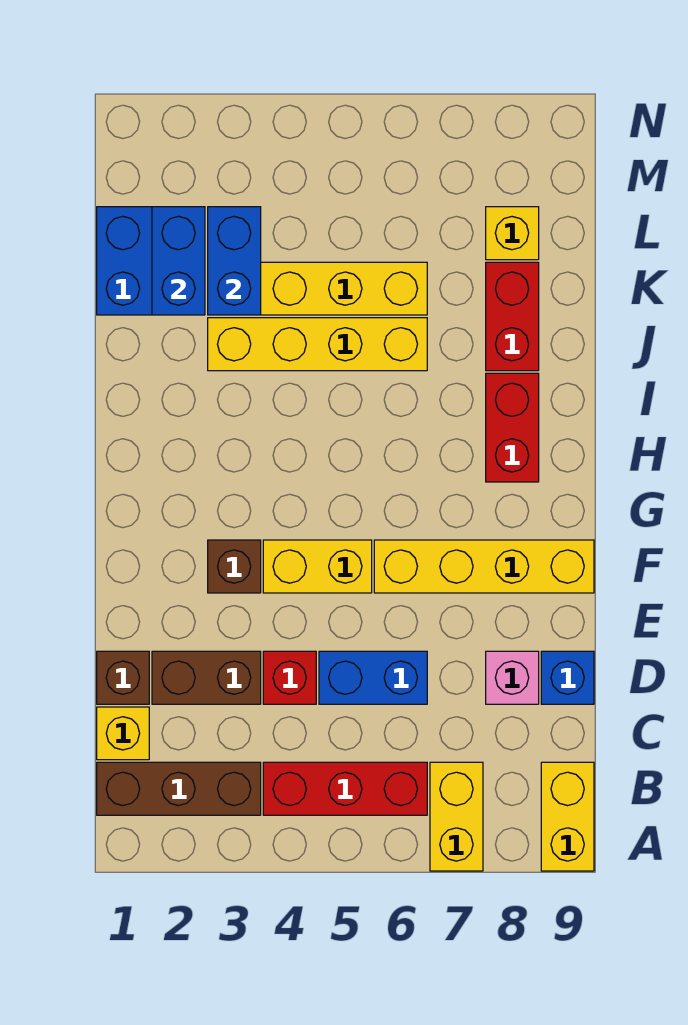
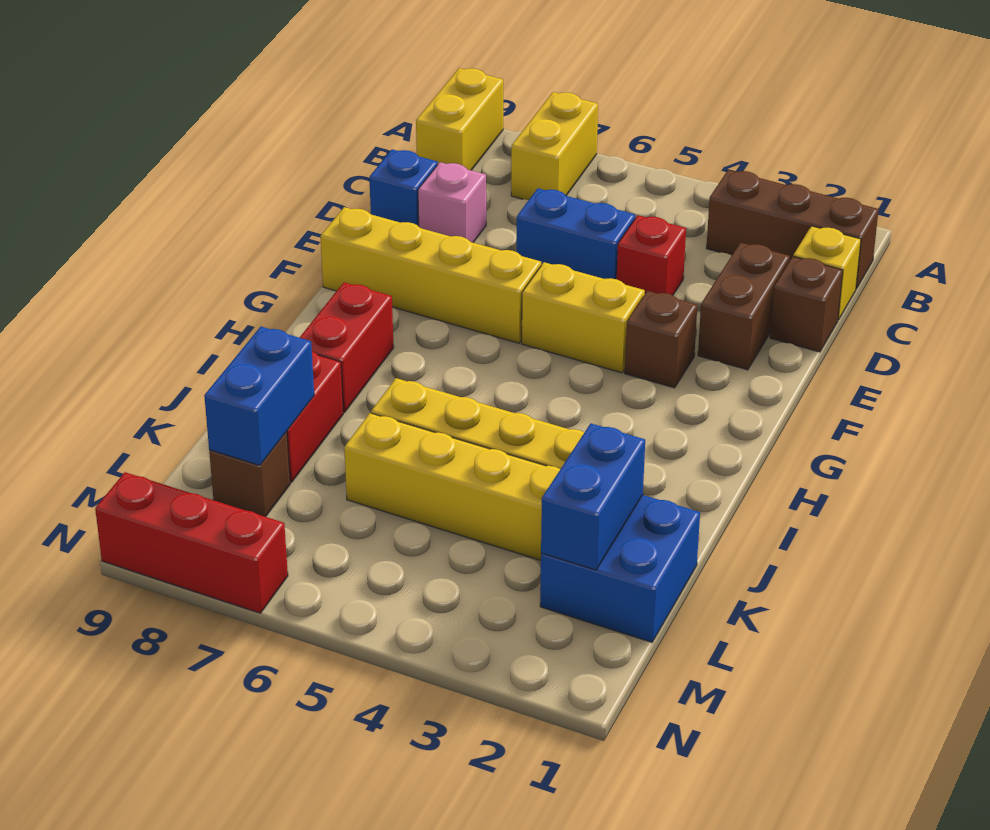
red brick B4:B6 level 1 -> red brick N7:N9 level 1
brown brick D2:D3 level 1 -> brown brick D2:E2 level 1
blue brick K3:L3 level 2 -> blue brick K8:L8 level 2
yellow brick L8 level 1 -> brown brick L8 level 1

